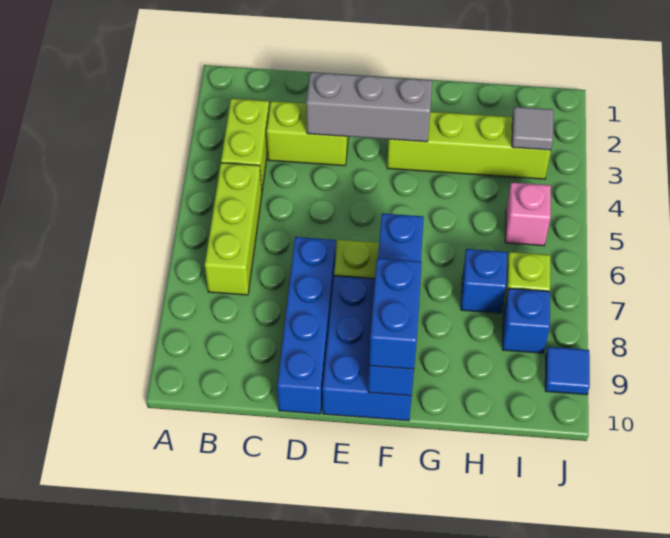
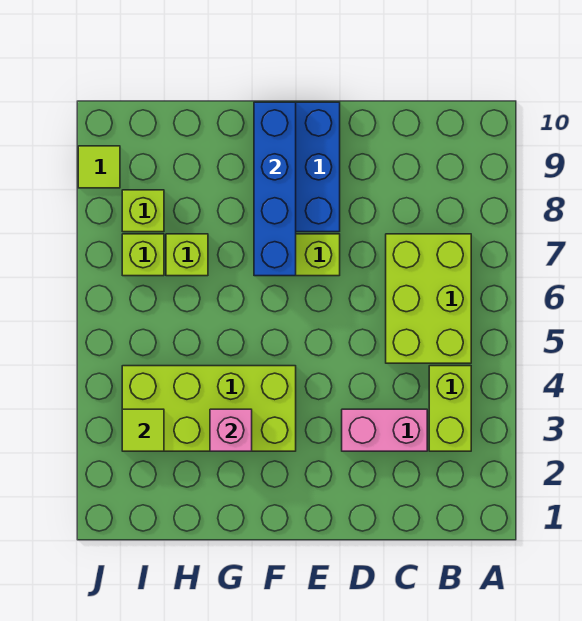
lime brick B5:B7 level 1 -> lime brick B5:C7 level 1
lime brick C3:D3 level 1 -> pink brick C3:D3 level 1
grey brick D3:F3 level 2 -> none
blue brick D7:D10 level 1 -> none
lime brick F3:I3 level 1 -> lime brick F3:I4 level 1
blue brick F9:F10 level 3 -> none
blue brick H7 level 1 -> lime brick H7 level 1
grey tile I3 level 2 -> lime tile I3 level 2
pink brick I5 level 1 -> pink brick G3 level 2
blue brick I8 level 1 -> lime brick I8 level 1
blue tile J9 level 1 -> lime tile J9 level 1

